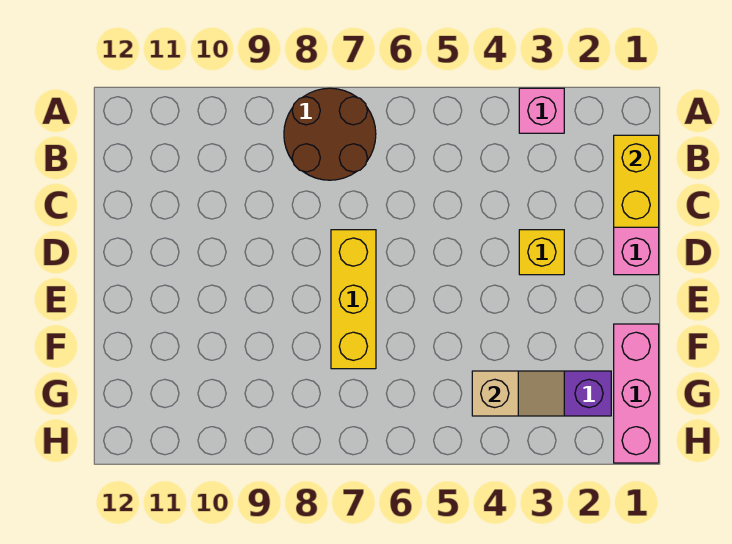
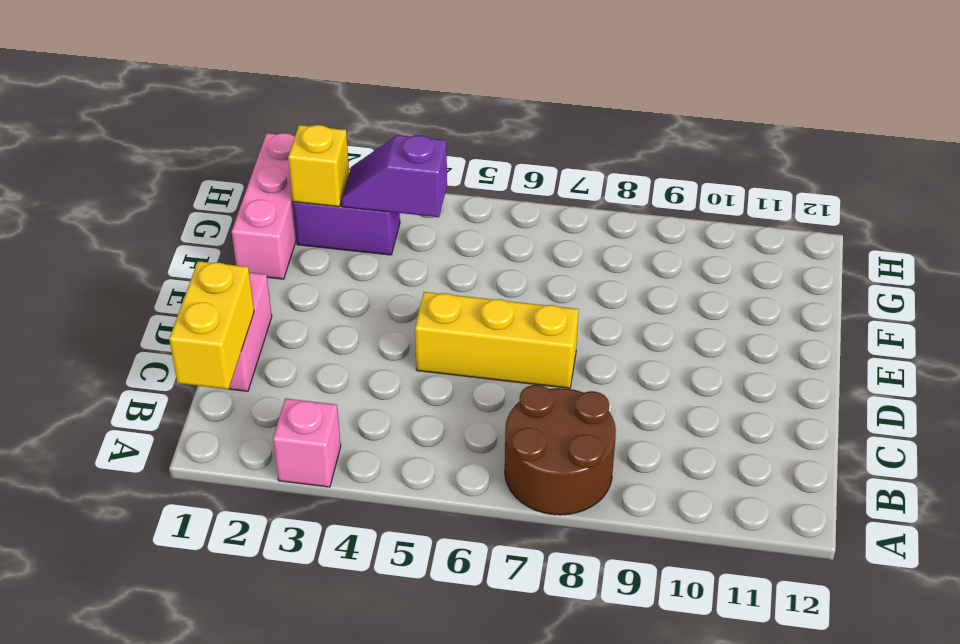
yellow brick D3 level 1 -> yellow brick G2 level 2
yellow brick D7:F7 level 1 -> yellow brick D5:D7 level 1
tan slope G3:G4 level 2 top 4 -> purple slope G3:G4 level 2 top 4

